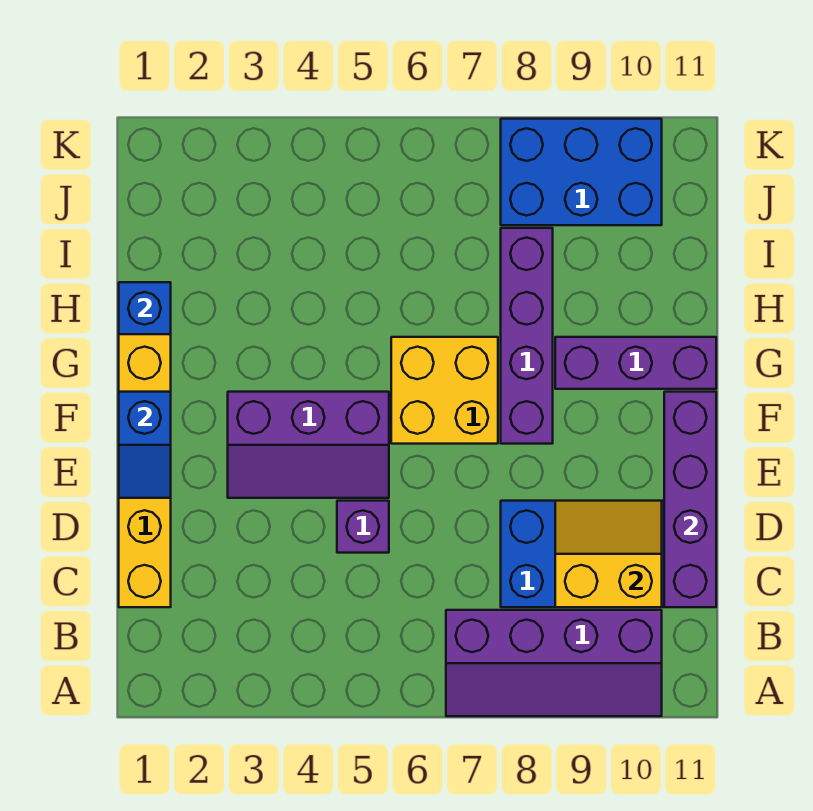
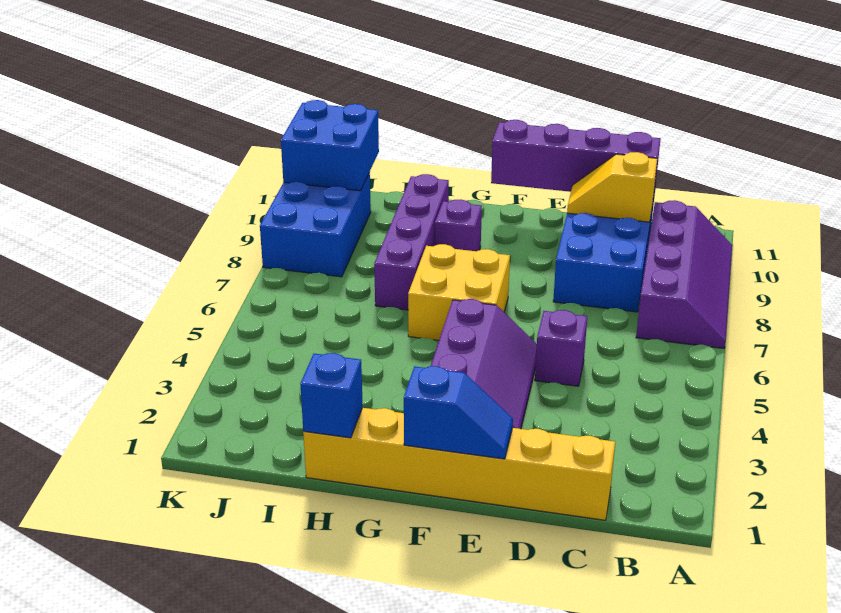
yellow slope C9:D10 level 2 top C -> yellow slope C10:D10 level 2 top C
purple brick F8:I8 level 1 -> purple brick H7:H10 level 1
purple brick G9:G11 level 1 -> purple brick G9 level 1
none -> blue brick J10:K11 level 2

